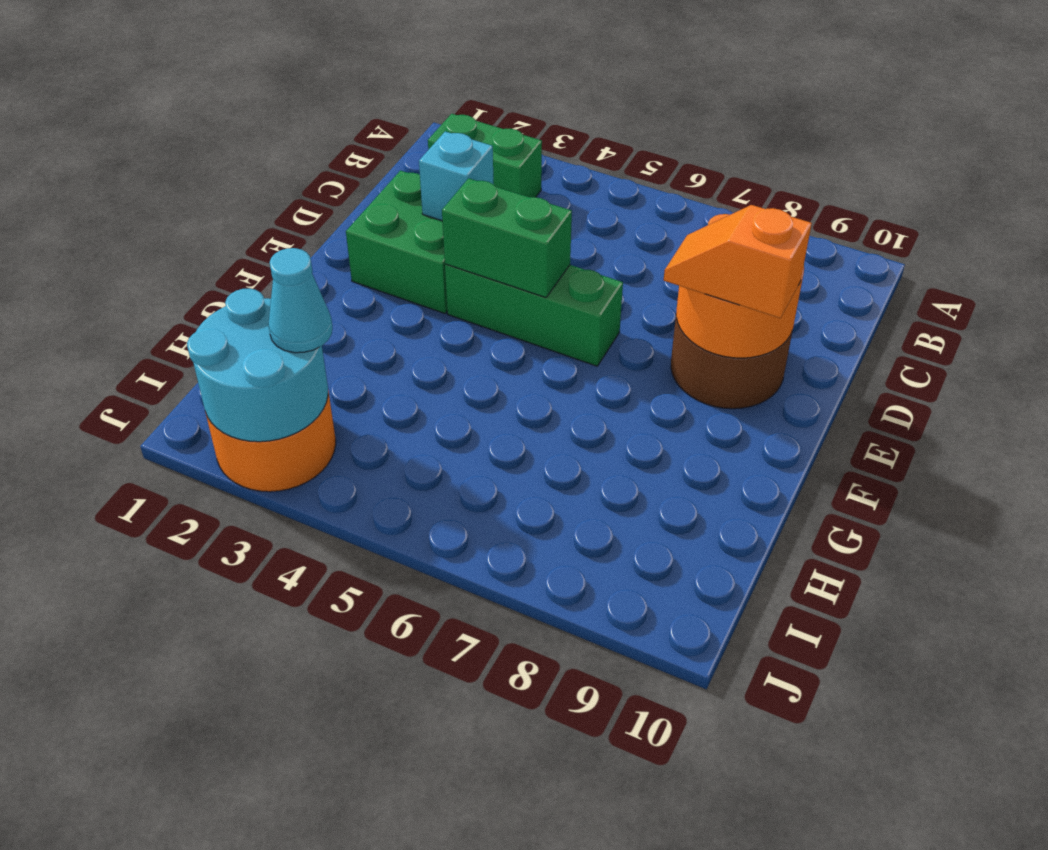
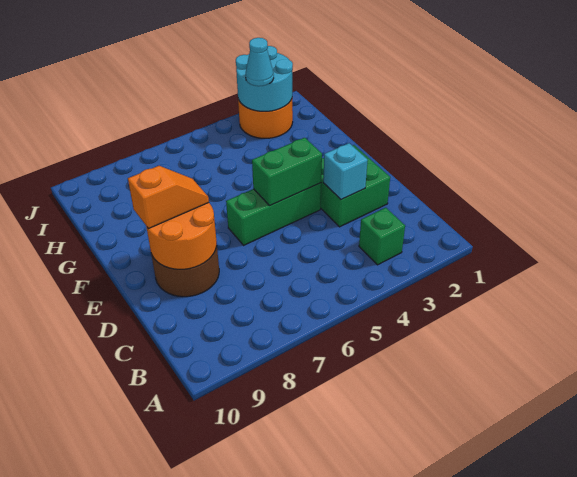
green brick B2:B3 level 1 -> green brick B3 level 1

